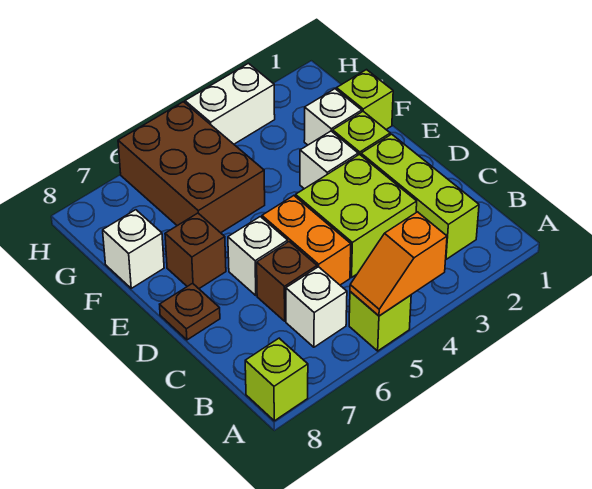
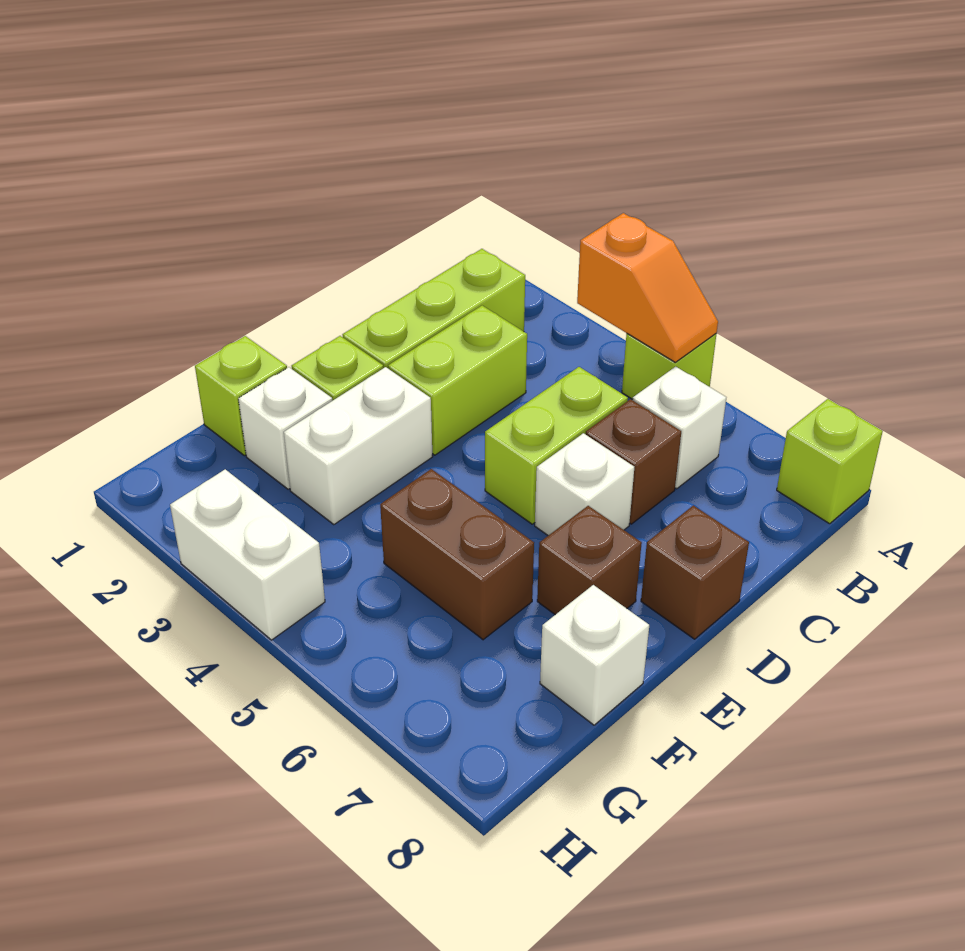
lime brick C3:D4 level 1 -> lime brick C3:D3 level 1
orange brick C5:D5 level 1 -> lime brick C5:D5 level 1
brown plate D8 level 1 -> brown brick D8 level 1
white brick E3 level 1 -> white brick E3:F3 level 1
brown brick F5:H6 level 1 -> brown brick F5:F6 level 1

